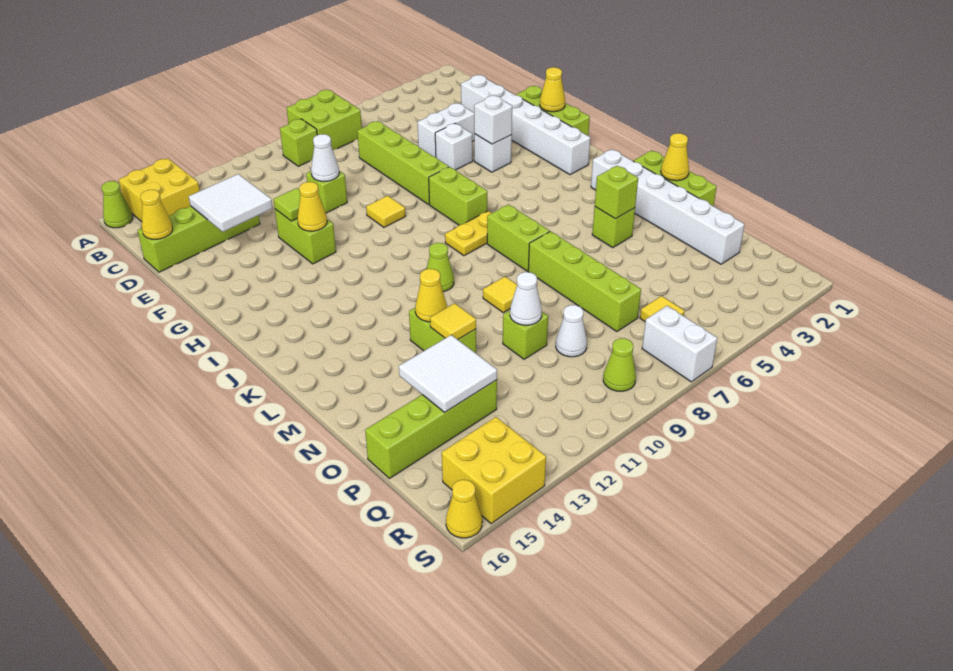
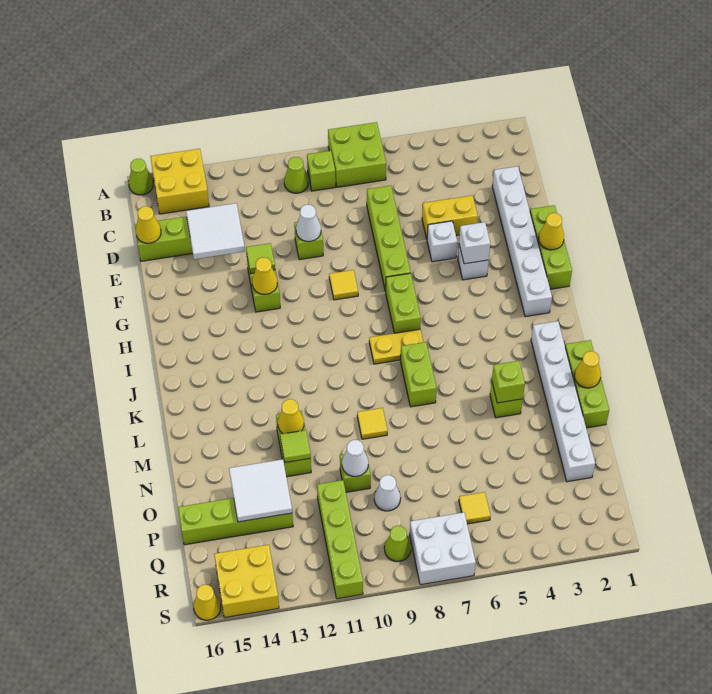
white brick E4:E5 level 1 -> yellow brick E4:E5 level 1
lime cone K10 level 1 -> lime cone B10 level 1
lime brick M7:P7 level 1 -> lime brick P11:S11 level 1
yellow tile N12 level 2 -> lime tile N12 level 2
white brick R7:S7 level 1 -> white brick R7:S8 level 1

